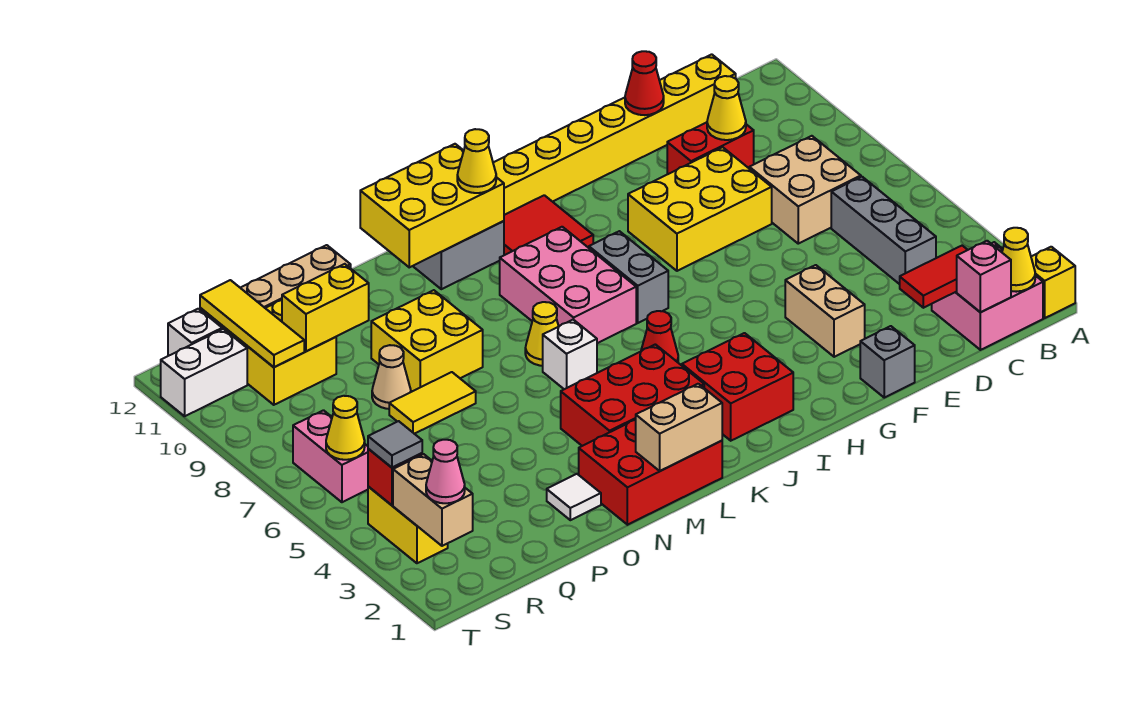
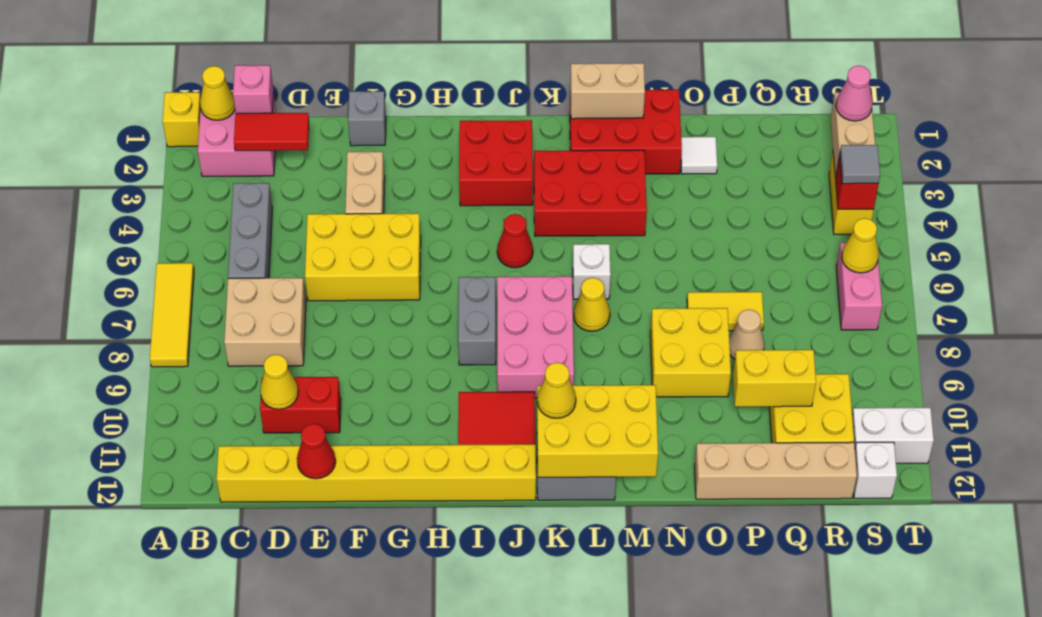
yellow brick E8:G9 level 1 -> yellow brick E5:G6 level 1
yellow tile R10:R12 level 2 -> yellow tile A6:A8 level 1

